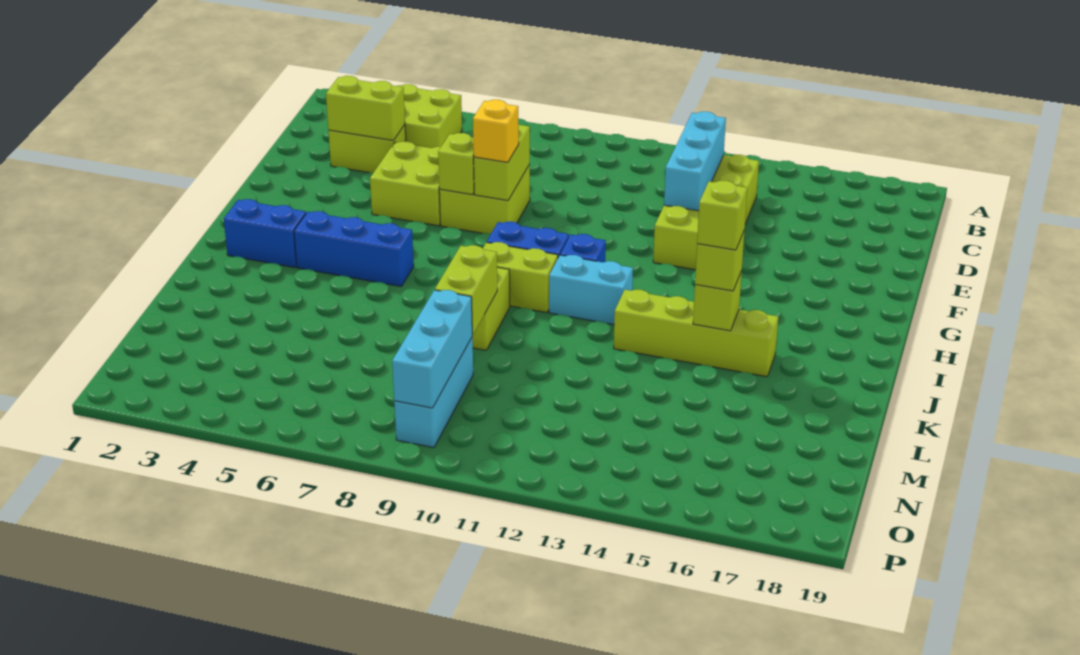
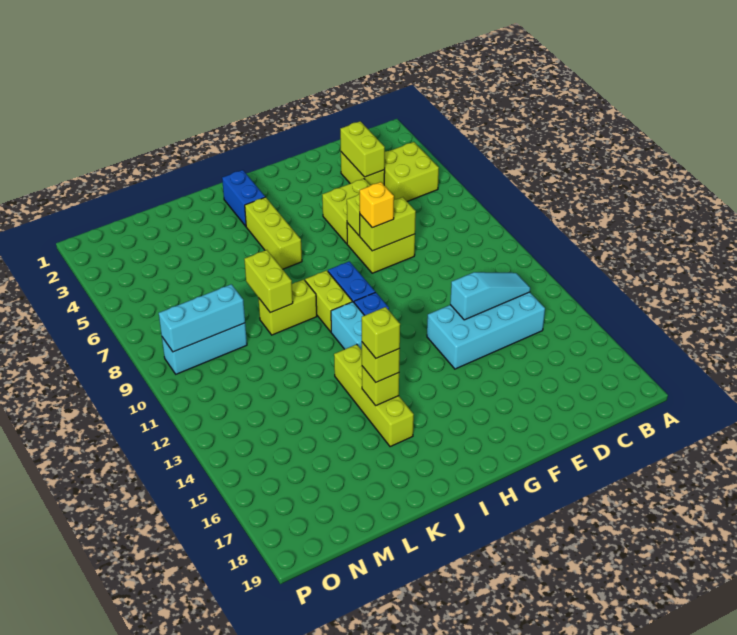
lime brick C13:F14 level 1 -> cyan brick C13:F14 level 1
cyan brick C13:E13 level 2 -> cyan slope C13:E13 level 2 top E
blue brick I4:I6 level 1 -> lime brick I4:I6 level 1
lime brick K9:L9 level 2 -> lime brick K8:K9 level 2

